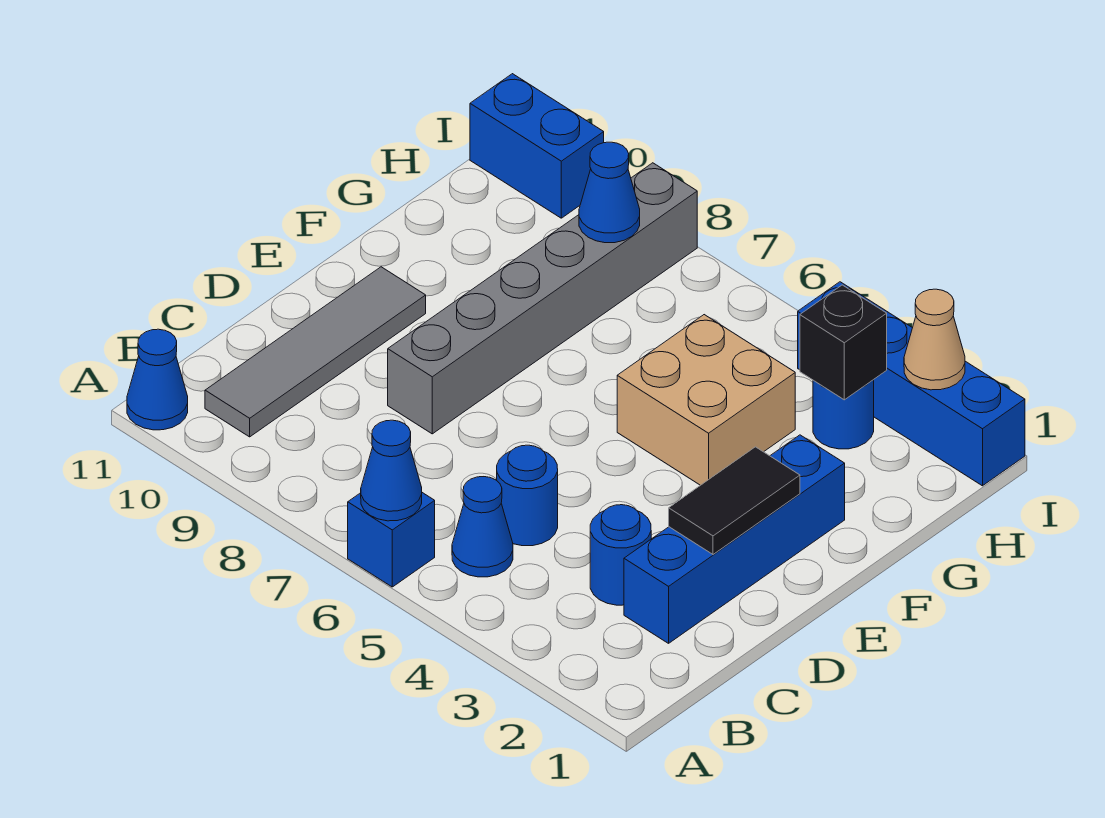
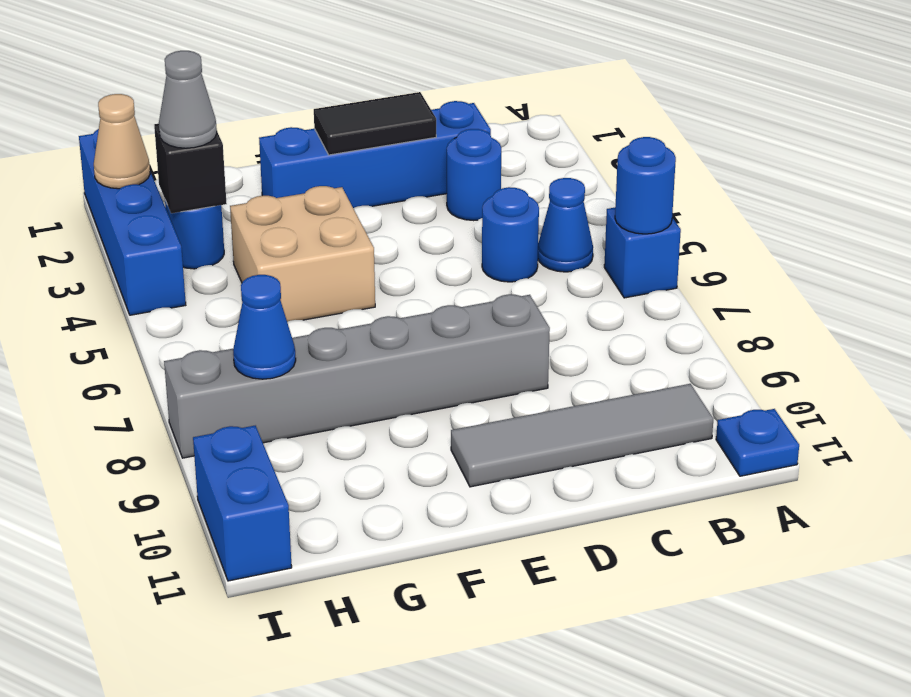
blue cone A6 level 2 -> blue round brick A6 level 2
blue cone A11 level 1 -> blue plate A11 level 1
none -> grey cone H3 level 3

